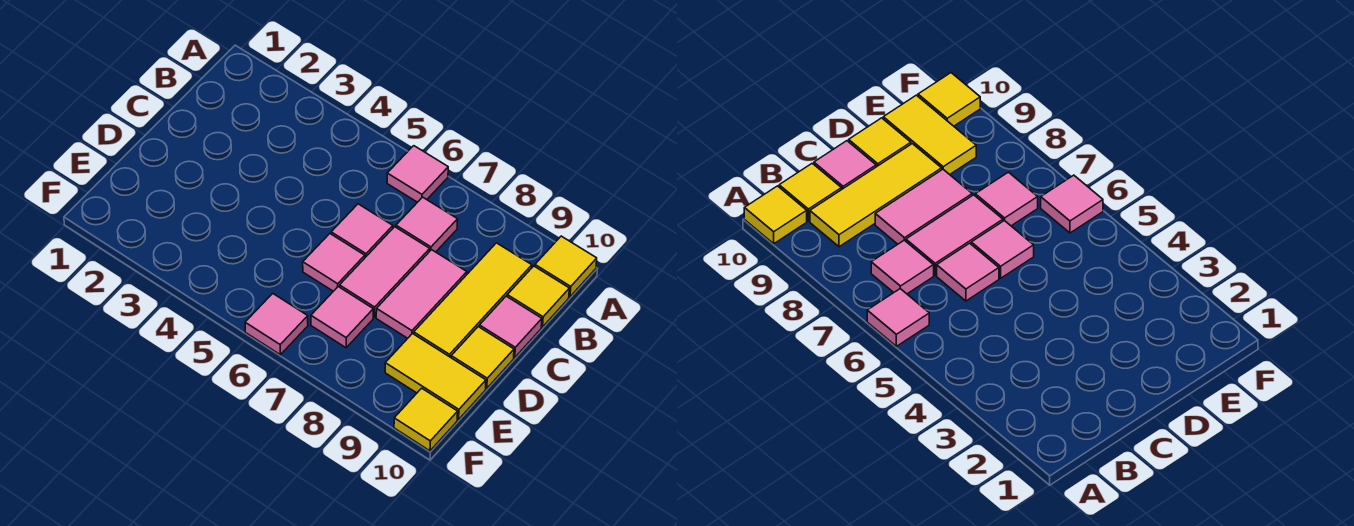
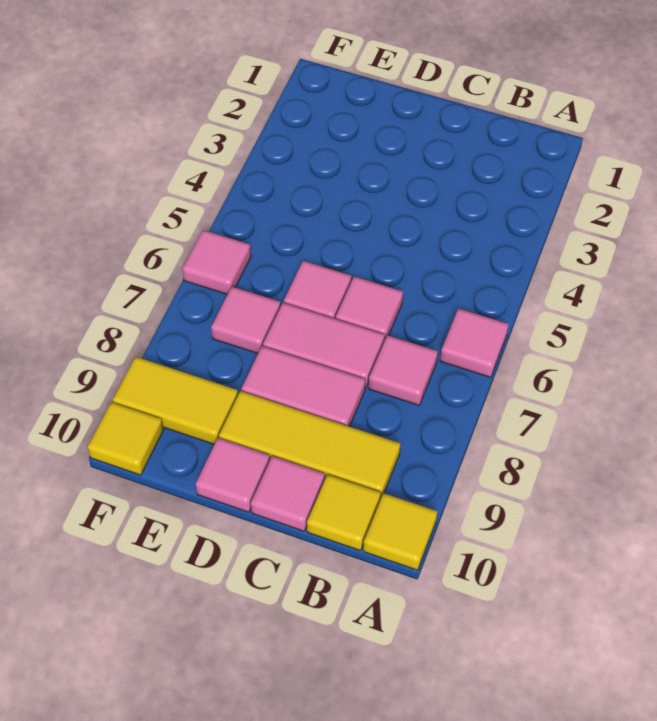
yellow tile D10 level 1 -> pink tile D10 level 1
yellow tile E9:E10 level 1 -> yellow tile E9:F9 level 1

